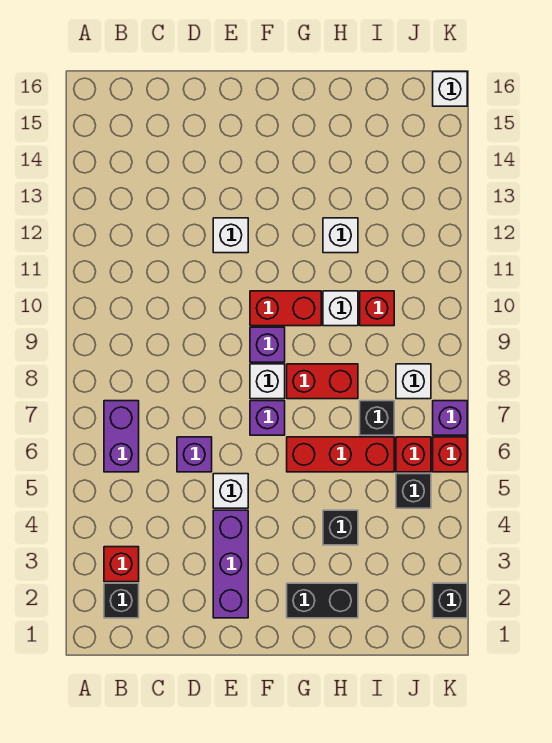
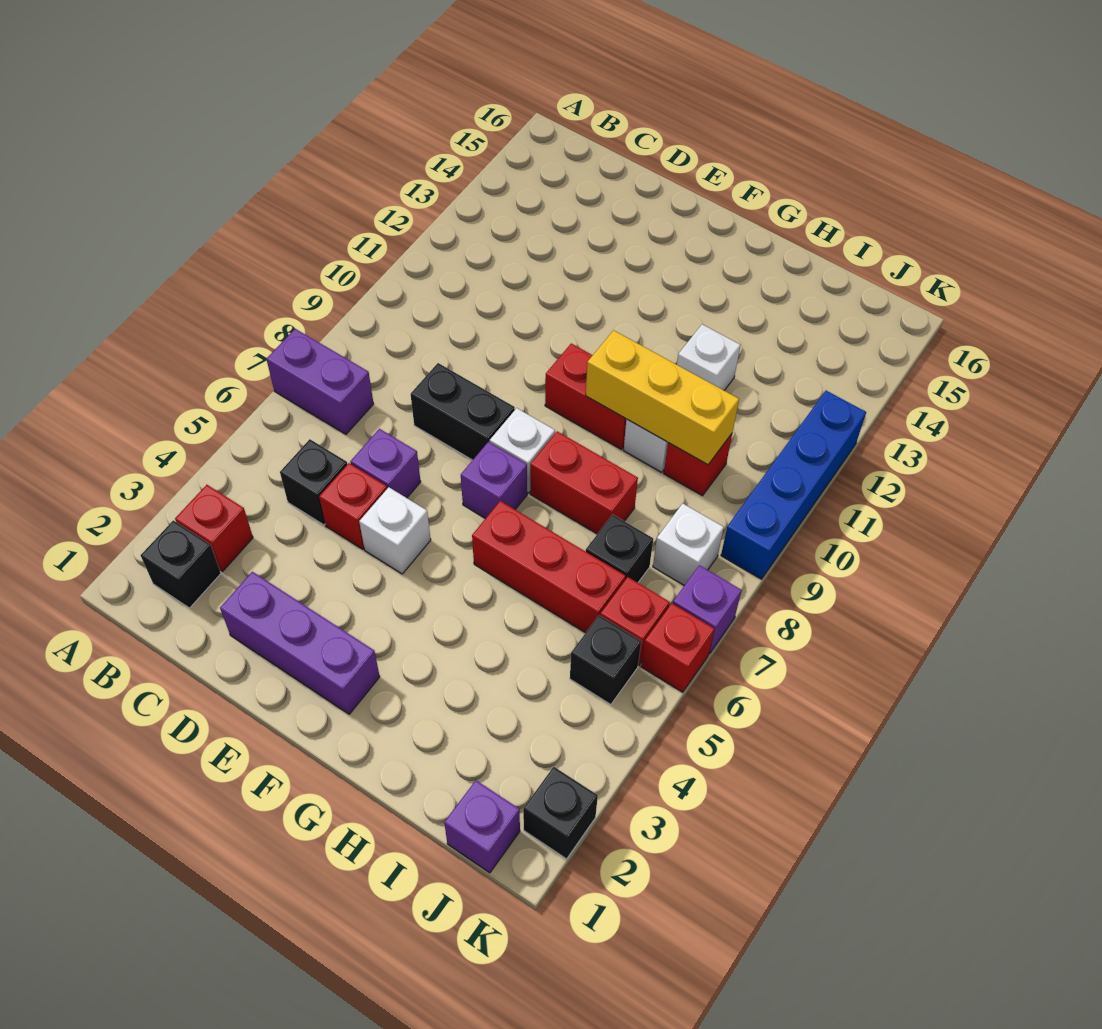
purple brick B6:B7 level 1 -> purple brick A7:B7 level 1
none -> red brick D5 level 1
purple brick E2:E4 level 1 -> purple brick D2:F2 level 1
white brick E12 level 1 -> none
purple brick F9 level 1 -> purple brick J1 level 1
black brick G2:H2 level 1 -> black brick D8:E8 level 1
none -> yellow brick G10:I10 level 2
black brick H4 level 1 -> black brick C5 level 1
none -> blue brick K9:K12 level 1
white brick K16 level 1 -> none

